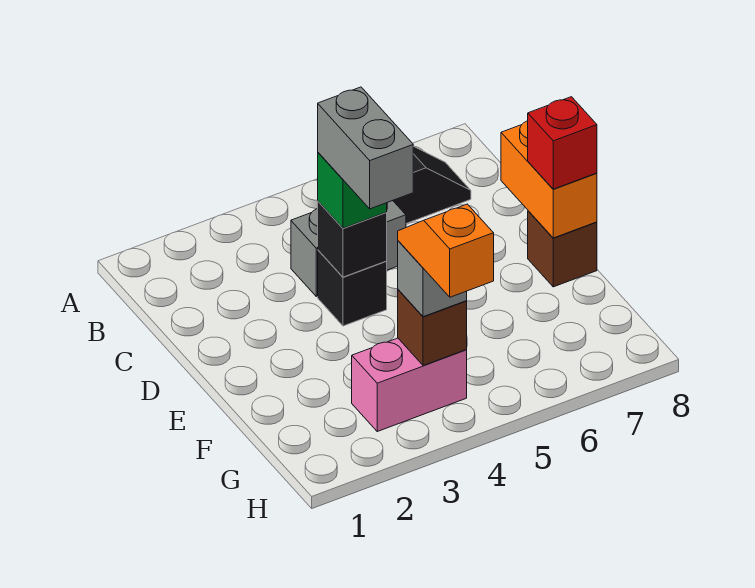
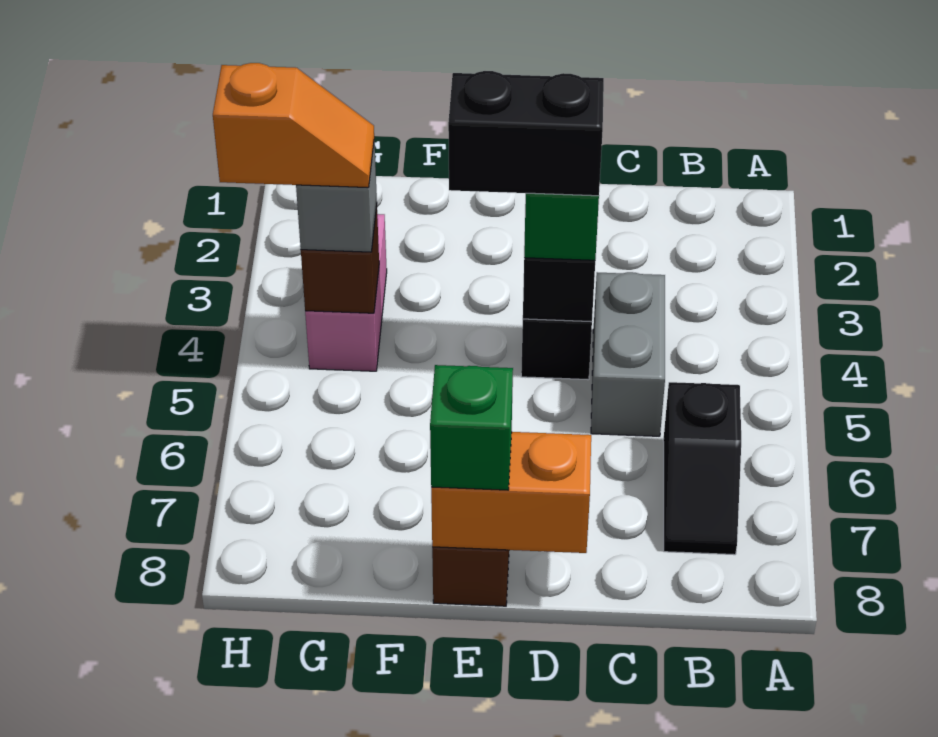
grey brick D4:E4 level 4 -> black brick D4:E4 level 4
red brick E8 level 3 -> green brick E8 level 3

